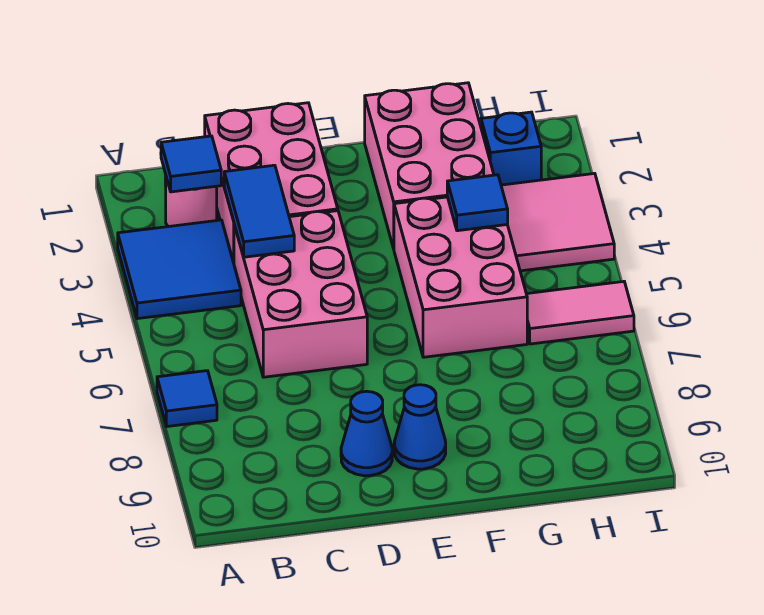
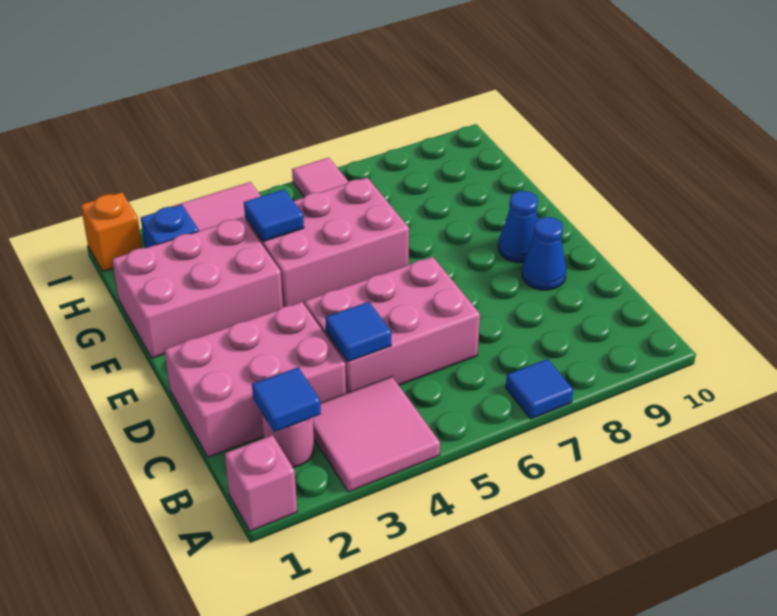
none -> pink brick A1 level 1
blue tile A3:B4 level 1 -> pink tile A3:B4 level 1
blue tile C3:C4 level 2 -> blue tile C4 level 2
none -> orange brick I1 level 1

